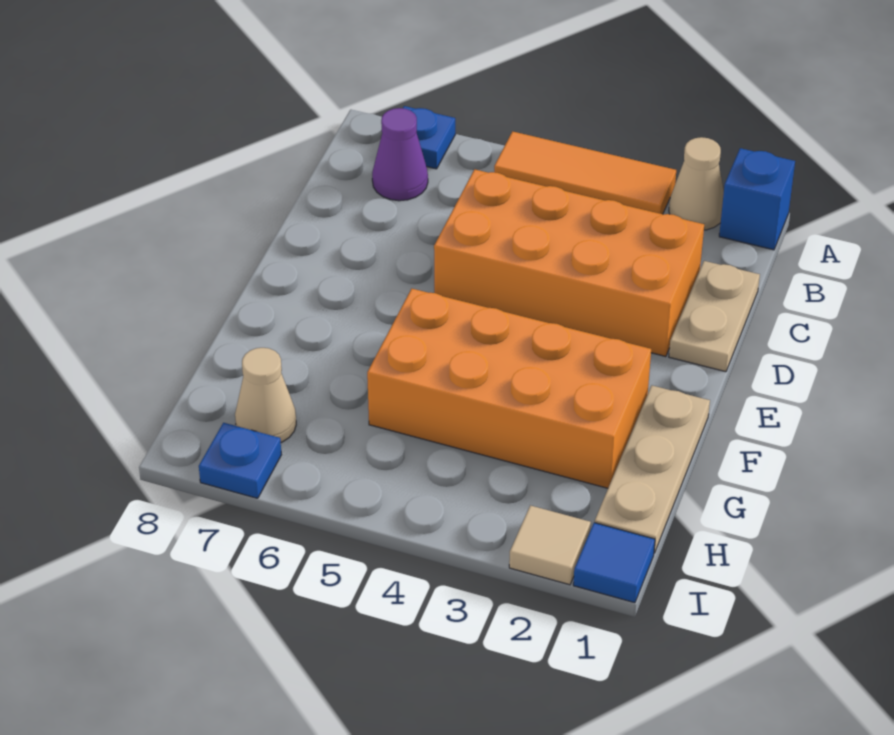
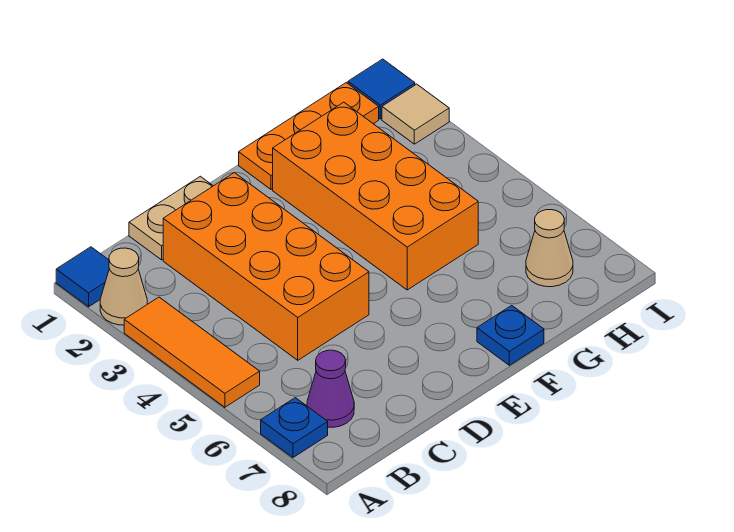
blue brick A1 level 1 -> blue tile A1 level 1
tan plate F1:H1 level 1 -> orange plate F1:H1 level 1
blue plate I7 level 1 -> blue plate F8 level 1

